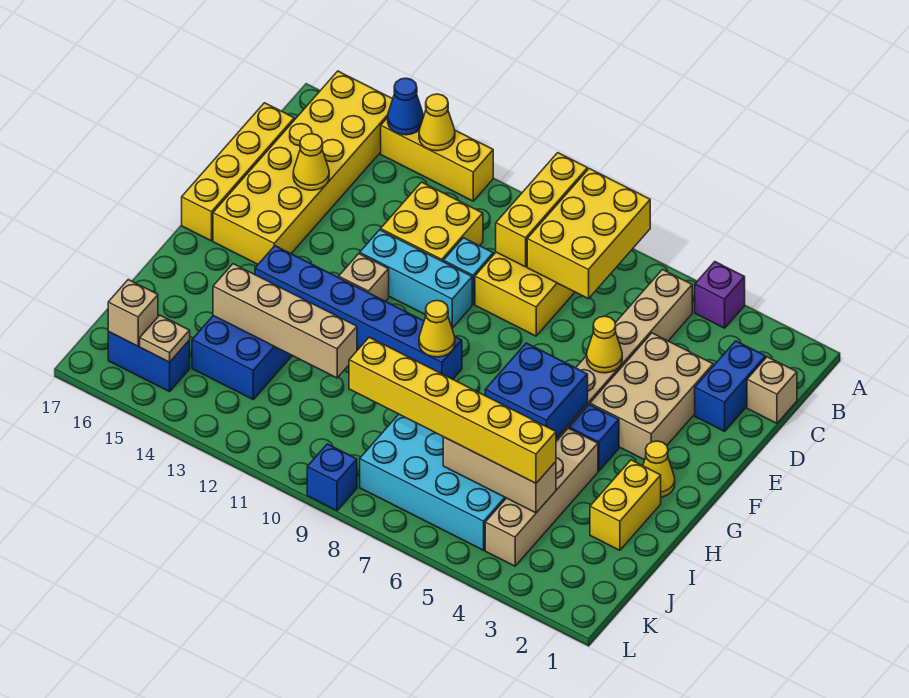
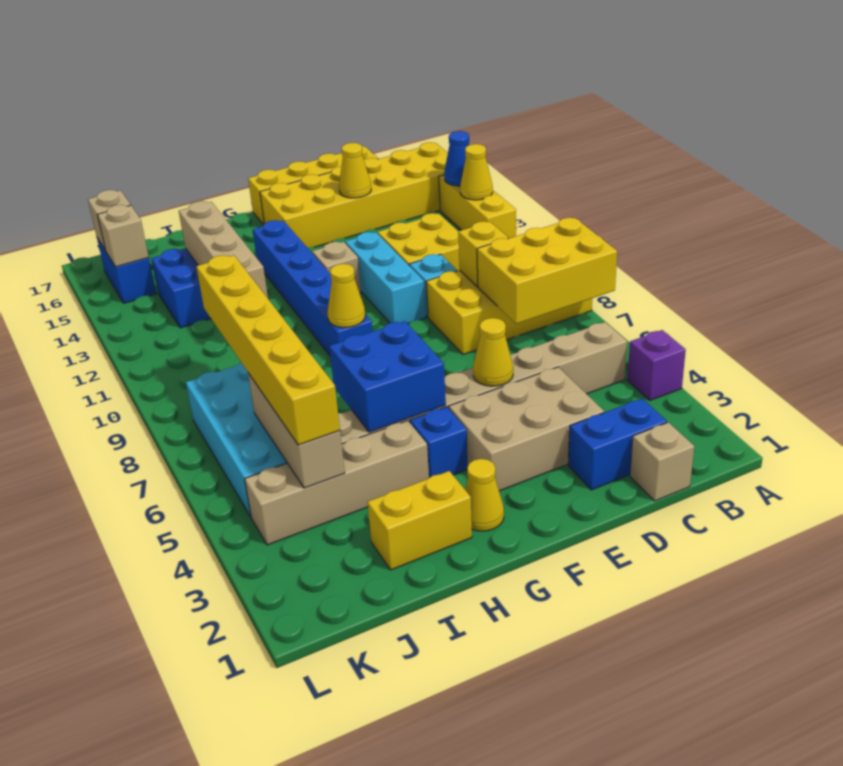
yellow brick A9:C9 level 2 -> yellow brick C9 level 2
tan plate K15 level 2 -> tan brick K15 level 2
blue brick L9 level 1 -> none

